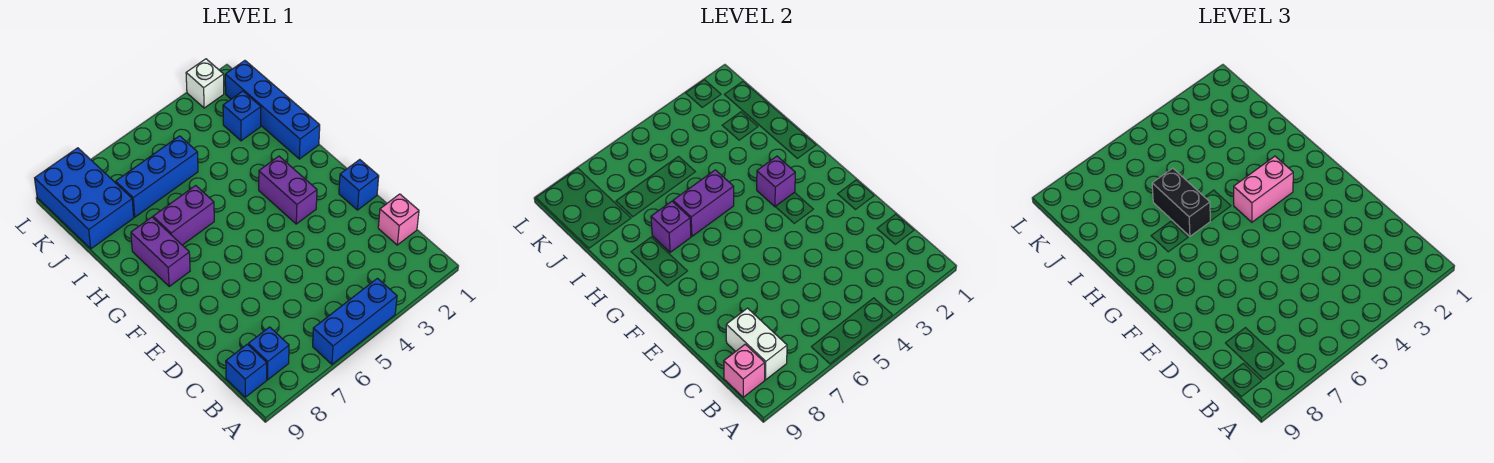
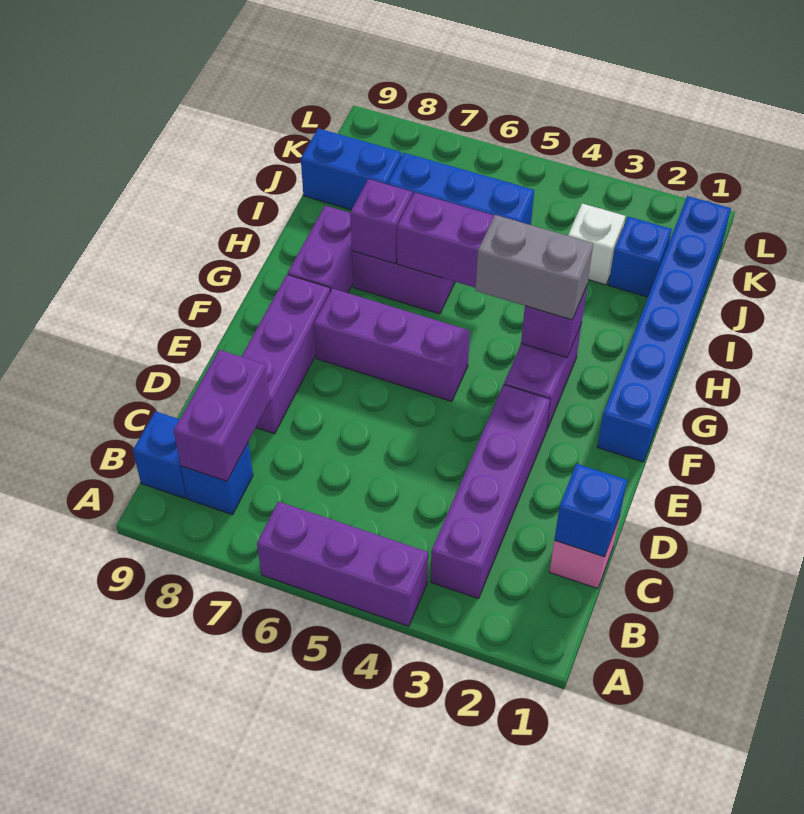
blue brick A4:A6 level 1 -> purple brick A4:A6 level 1
none -> purple brick B3:E3 level 1
white brick B8:C8 level 2 -> purple brick B8:C8 level 2
pink brick B9 level 2 -> none
none -> purple brick D8:F8 level 1
blue brick E1 level 1 -> blue brick C1 level 2
none -> purple brick F5:F7 level 1
pink brick G3:G4 level 3 -> grey brick G3:G4 level 3
blue brick H1:K1 level 1 -> blue brick F1:K1 level 1
black brick H6:I6 level 3 -> none
blue brick J8:L9 level 1 -> blue brick J8:J9 level 1
white brick L2 level 1 -> white brick J3 level 1

